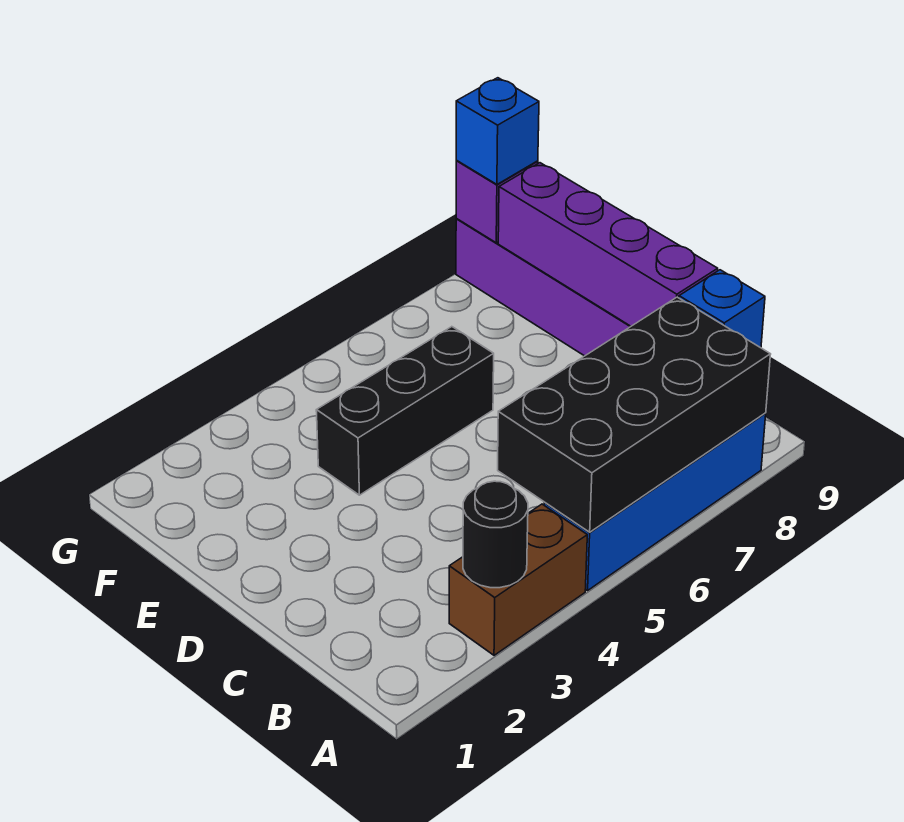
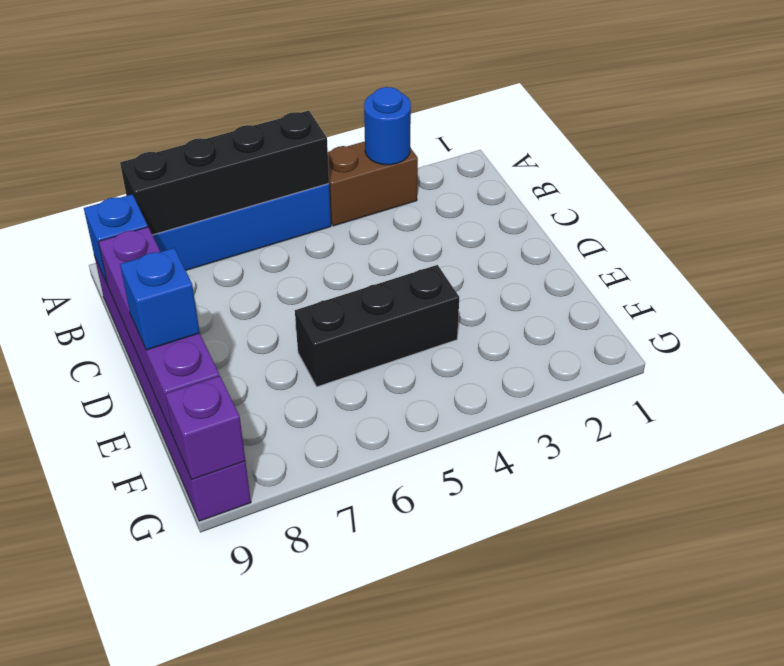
black round brick A3 level 2 -> blue round brick A3 level 2
black brick A5:B8 level 2 -> black brick A5:A8 level 2
blue brick G9 level 3 -> blue brick E9 level 3

